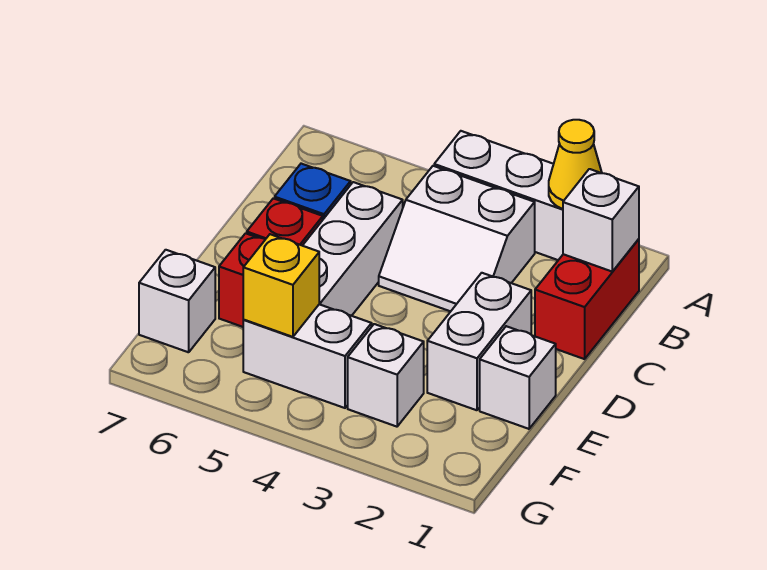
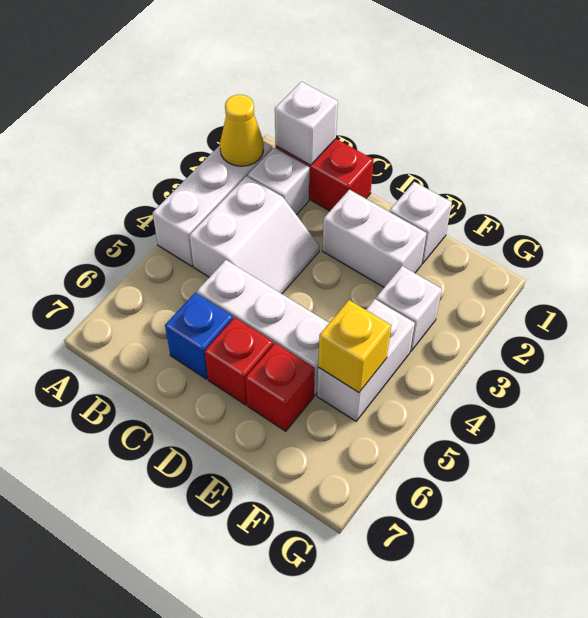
white brick F7 level 1 -> white brick B2 level 1

